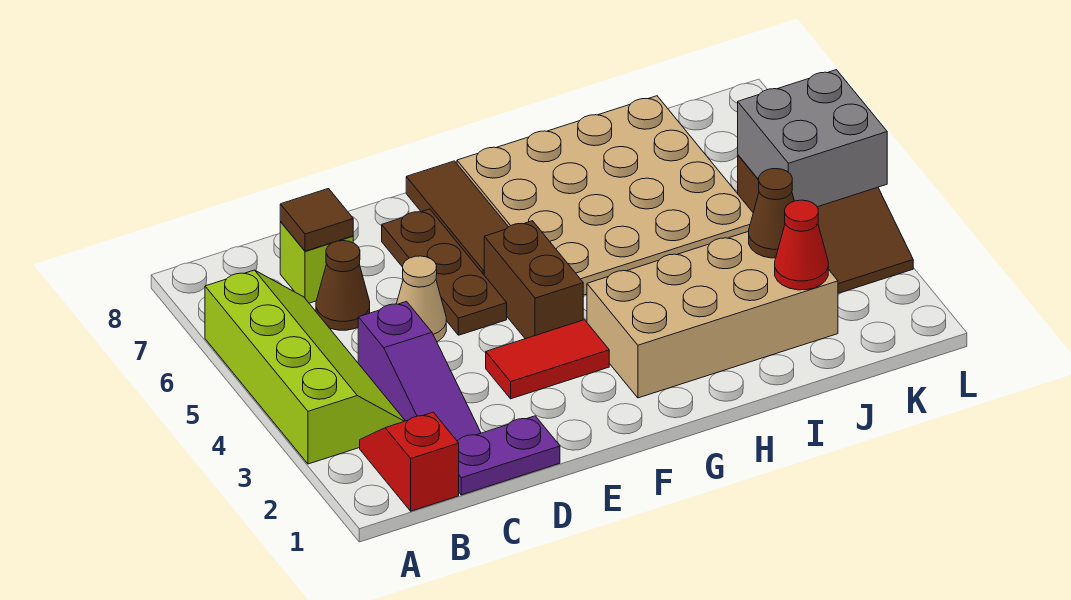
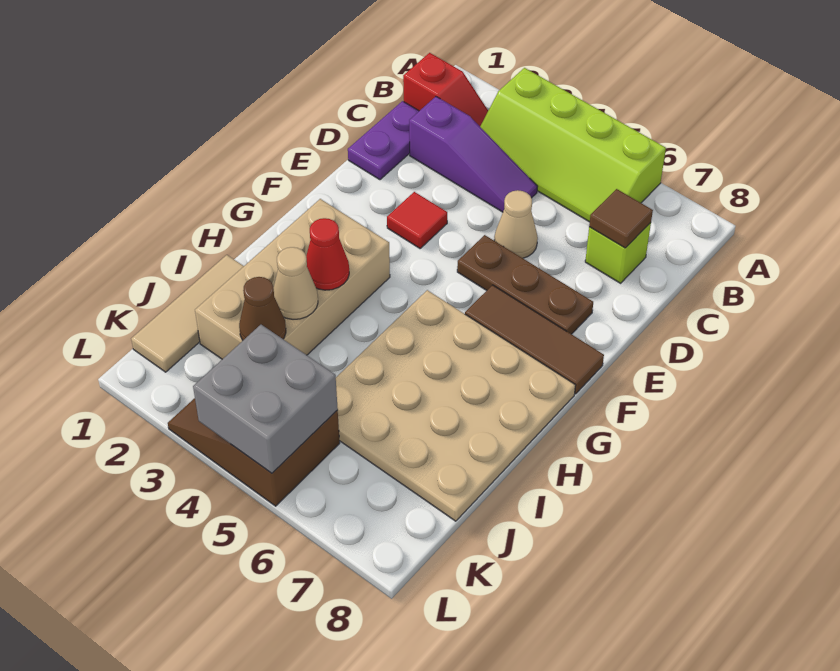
purple slope C2:C4 level 1 top 4 -> purple slope C2:C4 level 1 top 2
brown cone C6 level 1 -> none
red tile E3:F3 level 1 -> red tile E3 level 1
brown brick F4:F5 level 1 -> none
none -> tan tile I1:K1 level 1
none -> tan cone I3 level 2
red cone J2 level 2 -> red cone H3 level 2

